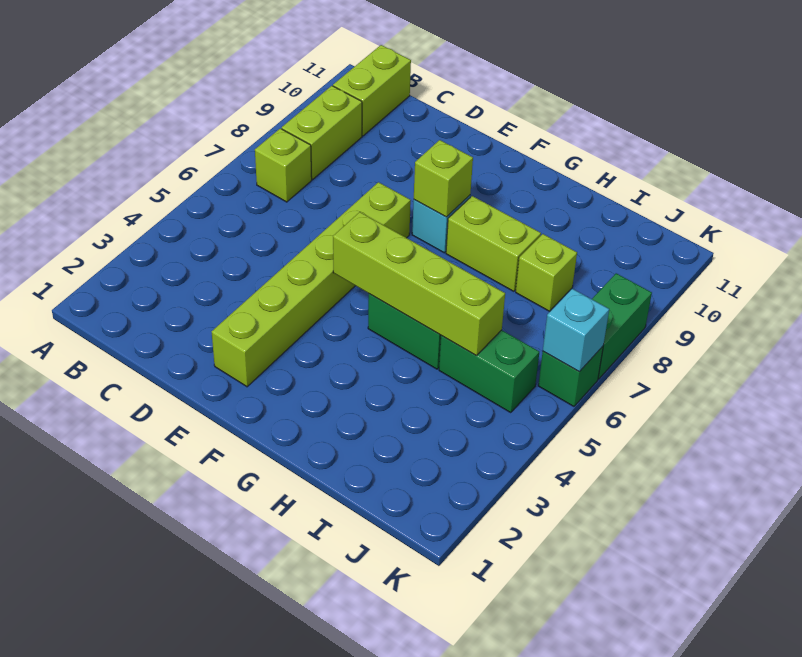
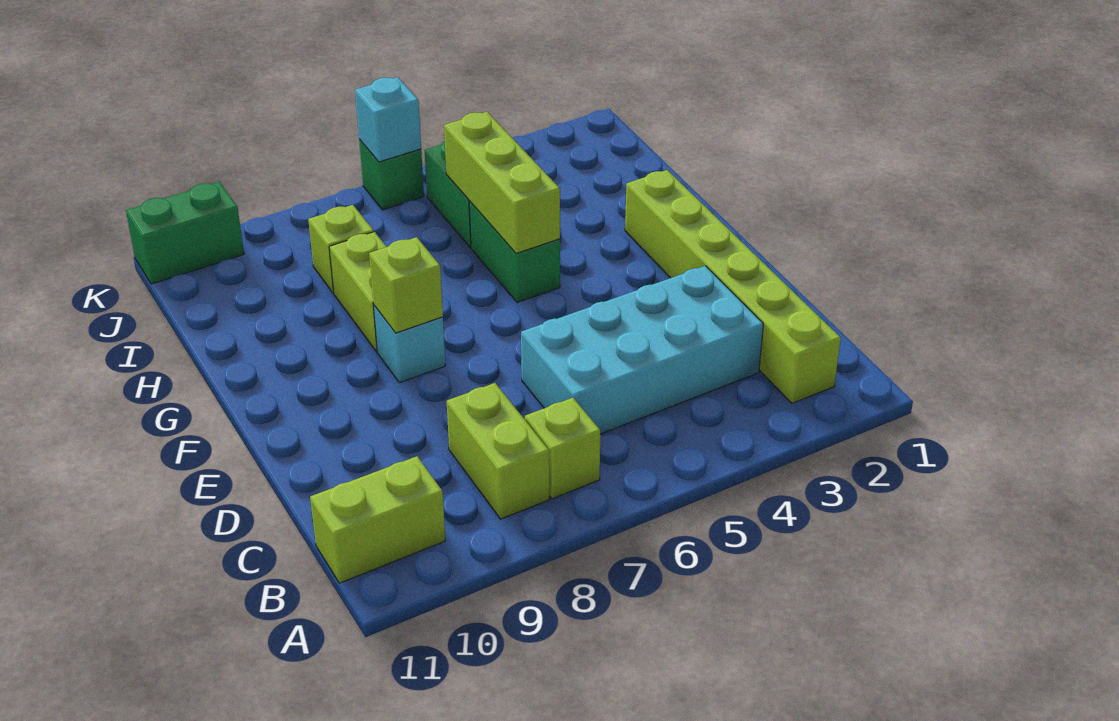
lime brick B8:B9 level 1 -> lime brick B8:C8 level 1
none -> cyan brick C3:D6 level 1
lime brick E2:E7 level 1 -> lime brick B2:G2 level 1
lime brick F5:I5 level 2 -> lime brick G5:I5 level 2
green brick K7:K8 level 1 -> green brick K10:K11 level 1

